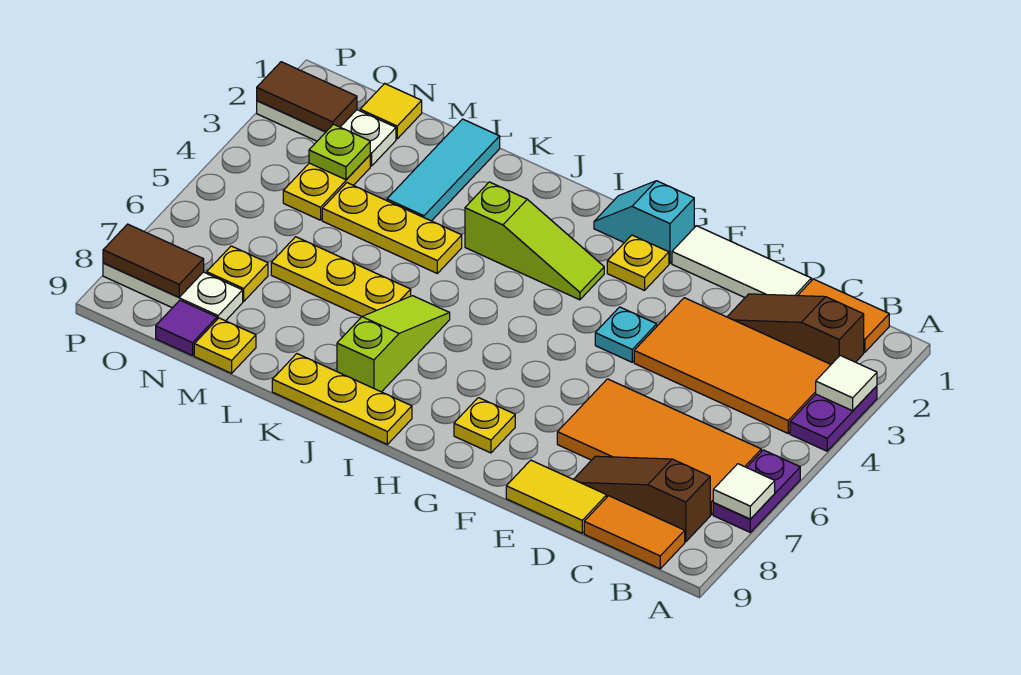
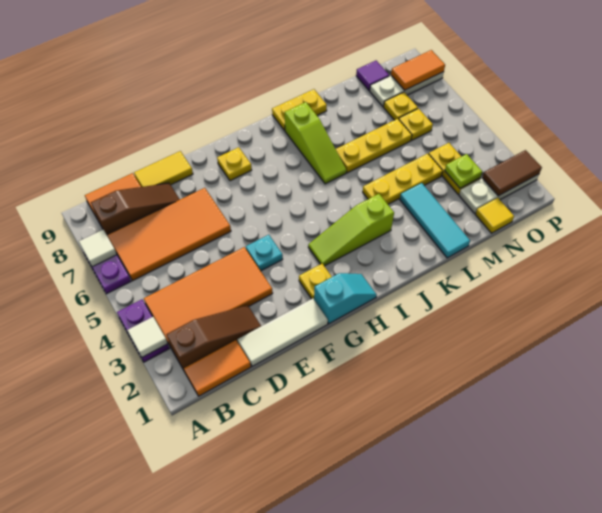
yellow plate I9:K9 level 1 -> yellow plate J9:K9 level 1
yellow plate M9 level 1 -> yellow plate N6 level 1
brown tile O8:P8 level 2 -> orange tile O8:P8 level 2

